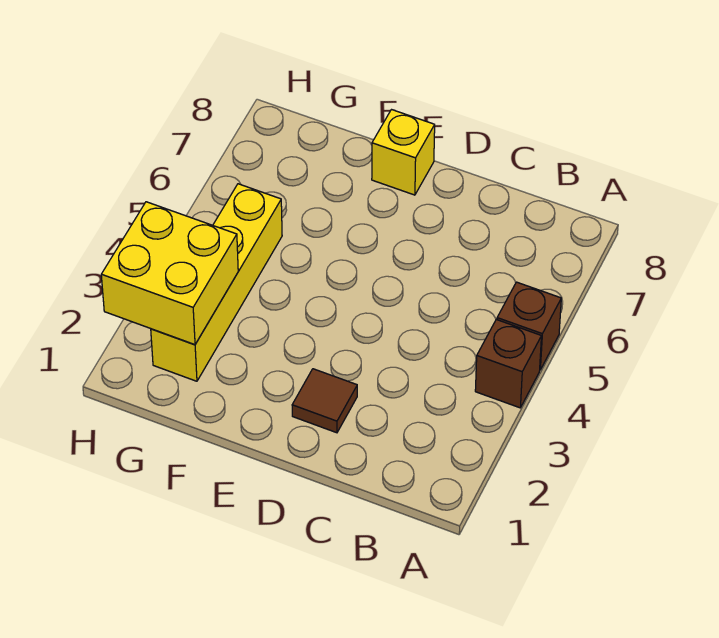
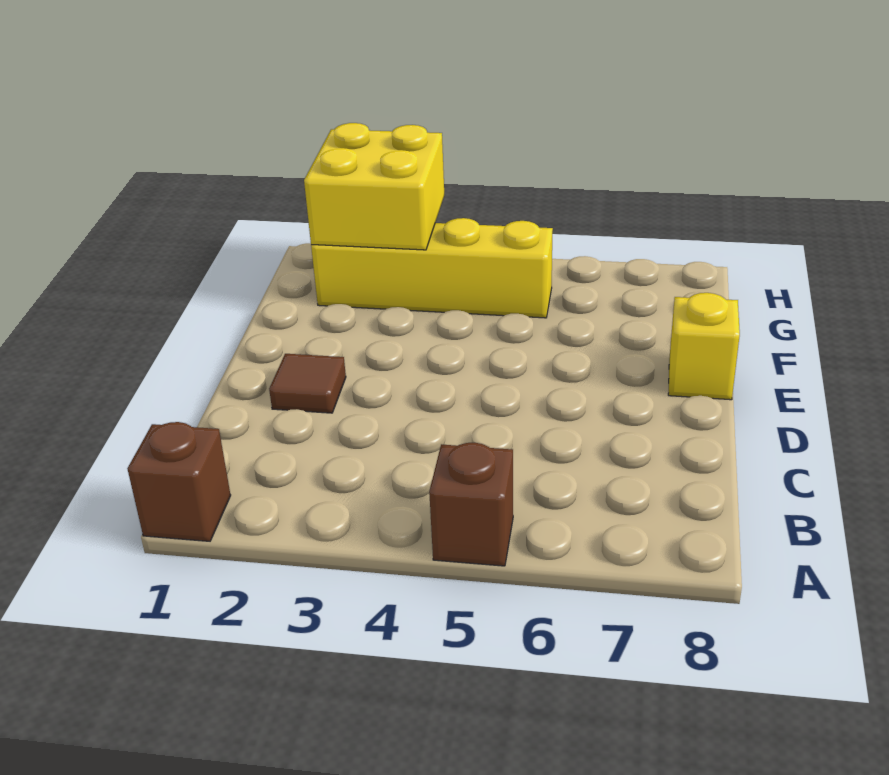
brown brick A4 level 1 -> brown brick A1 level 1

